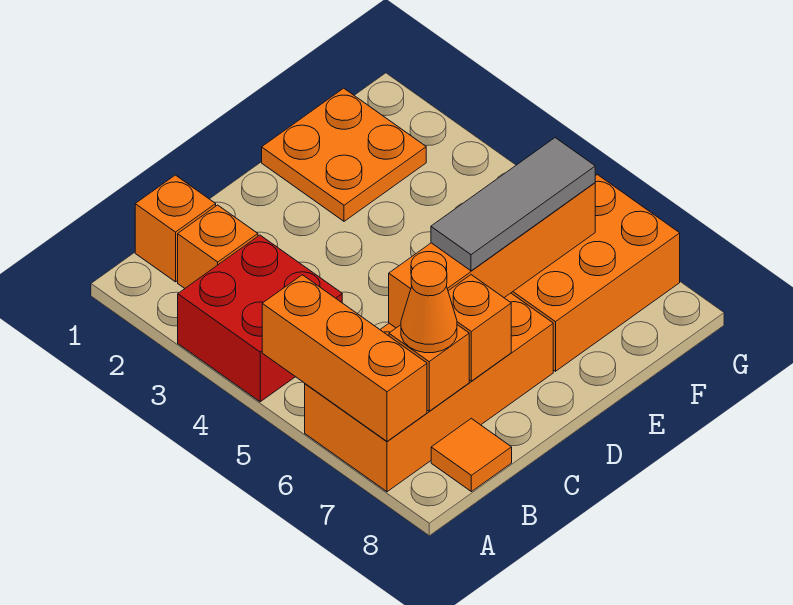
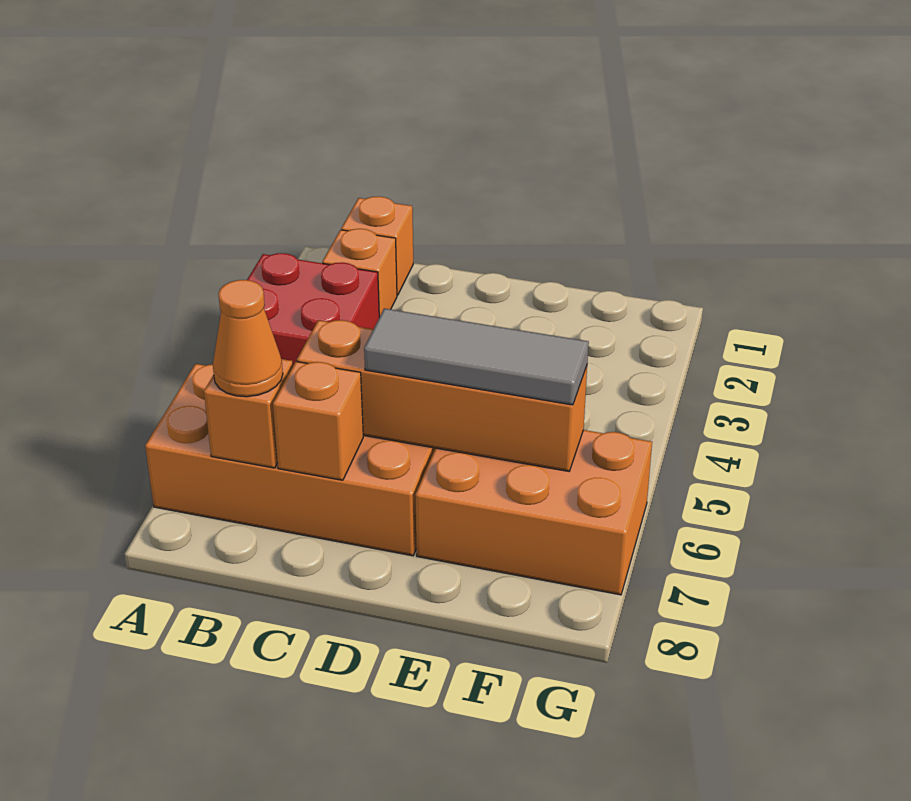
orange brick A5:A7 level 2 -> none
orange tile B8 level 1 -> none
orange plate E1:F2 level 1 -> none

